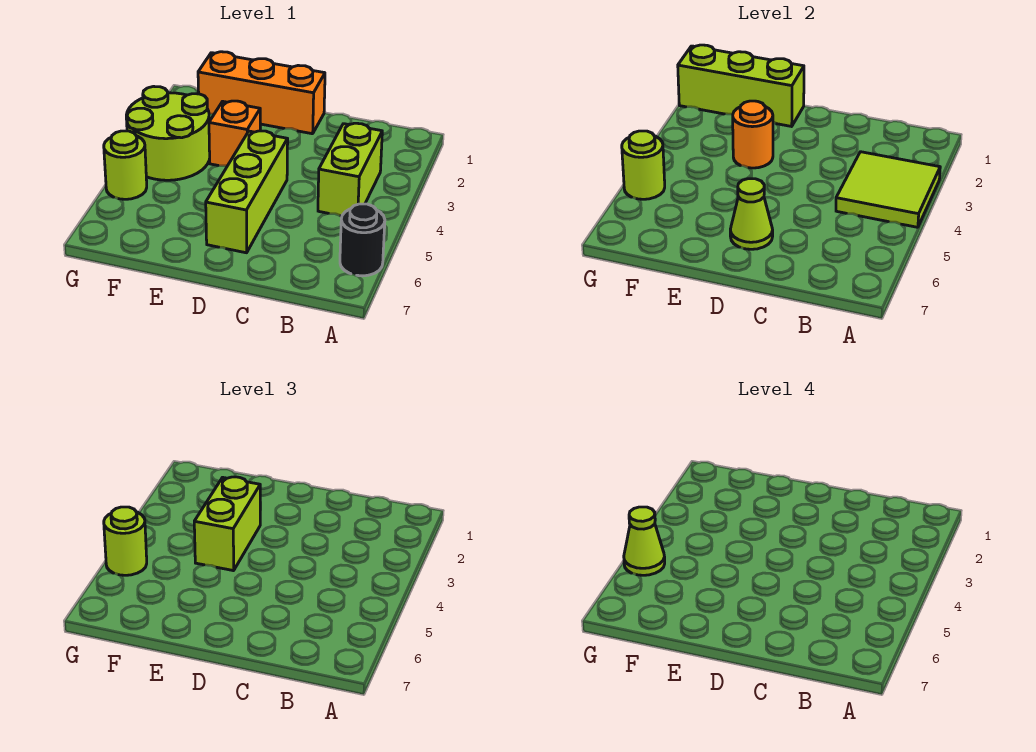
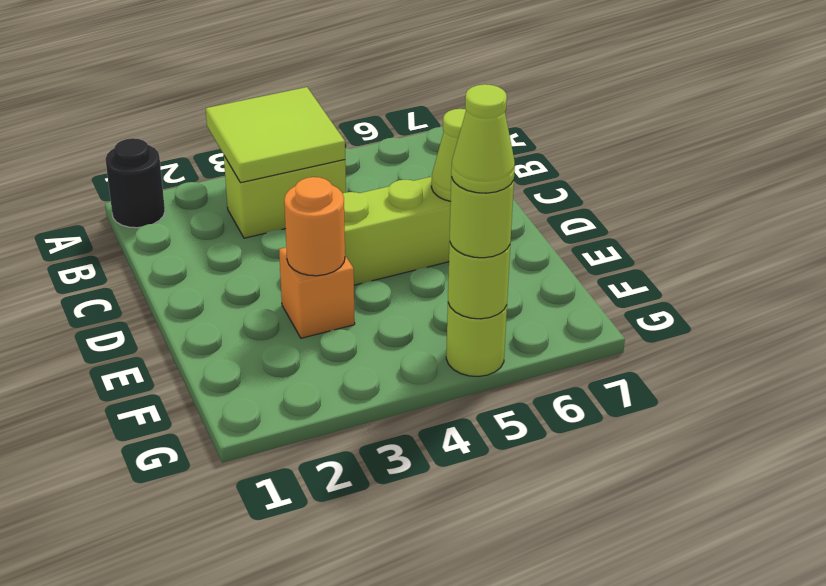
black round brick A6 level 1 -> black round brick A1 level 1
orange brick D1:F1 level 1 -> none
lime brick E1:G1 level 2 -> none
lime brick E3:E4 level 3 -> none
lime round brick F3:G4 level 1 -> none

